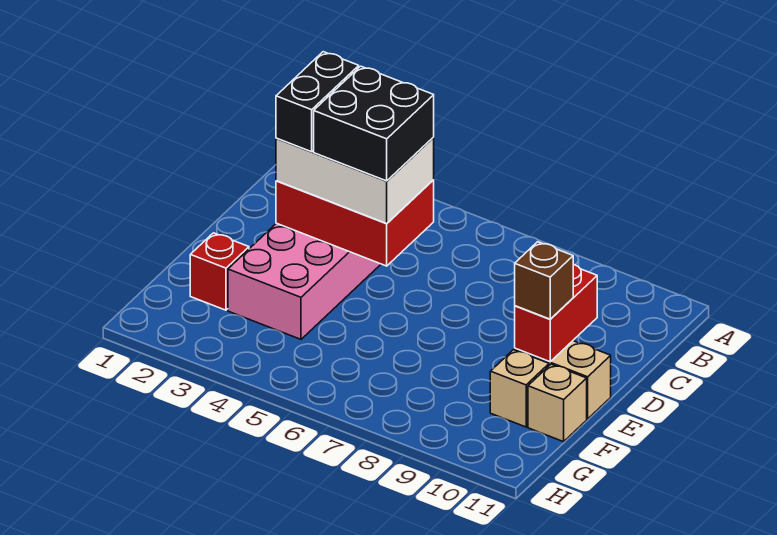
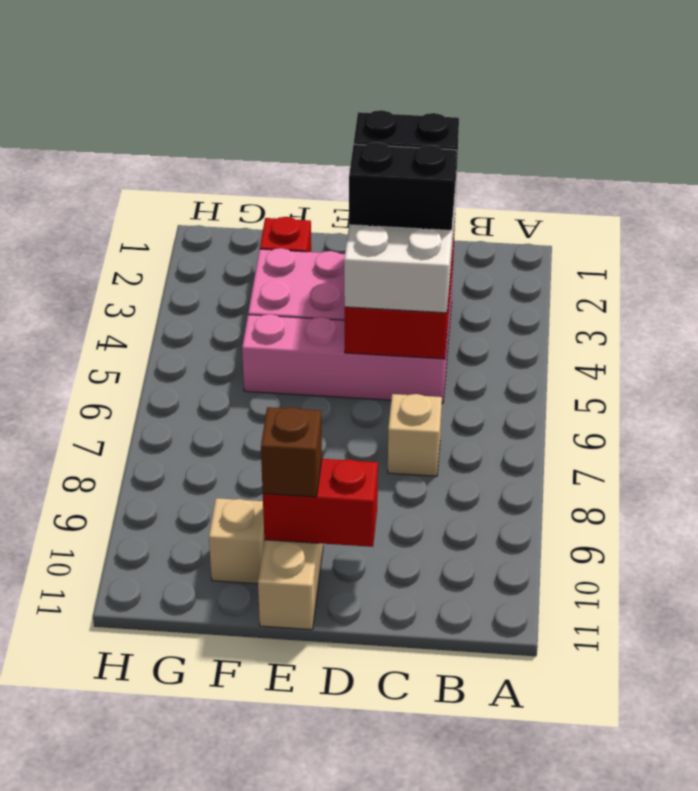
black brick C4:D5 level 4 -> black brick C4:D4 level 4
none -> pink brick C5:F5 level 1
tan brick F11 level 1 -> tan brick C7 level 1

